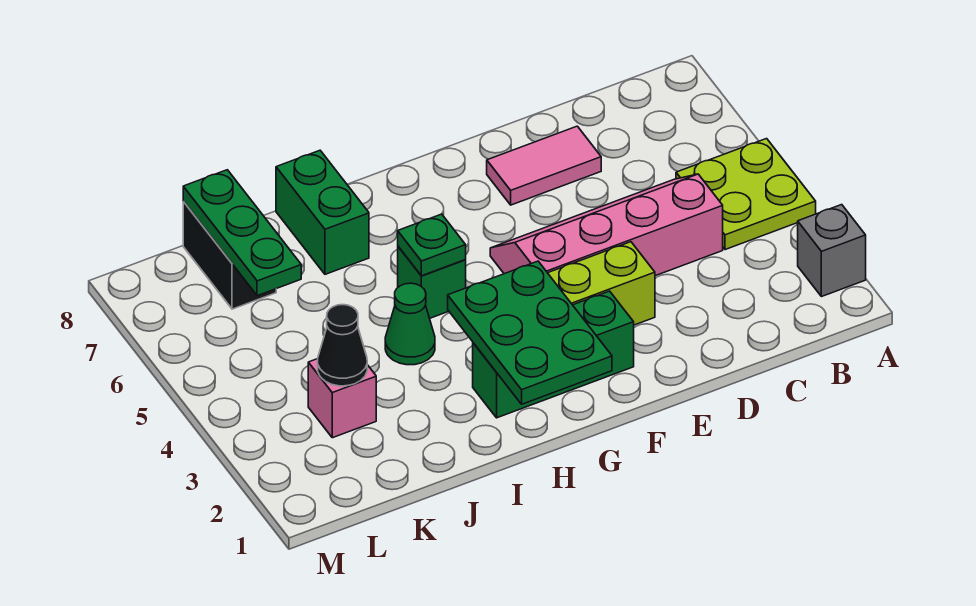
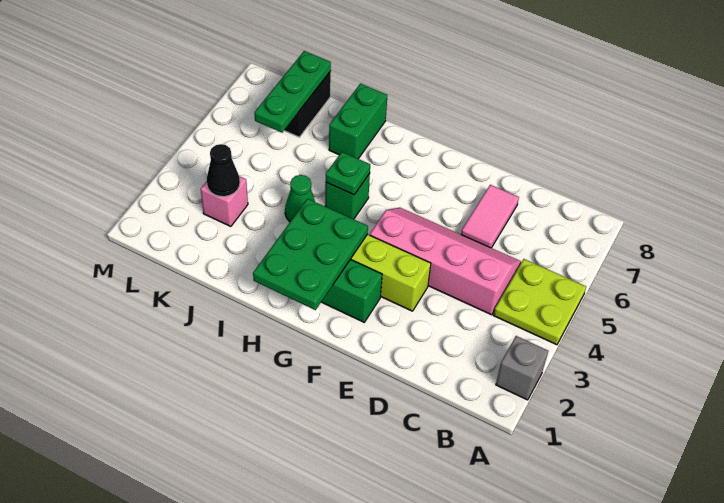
pink tile D7:E7 level 1 -> pink tile D6:D7 level 1

